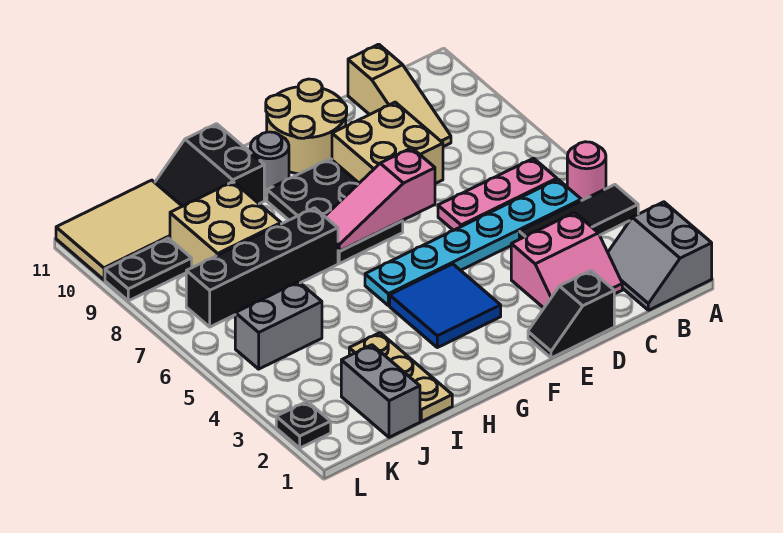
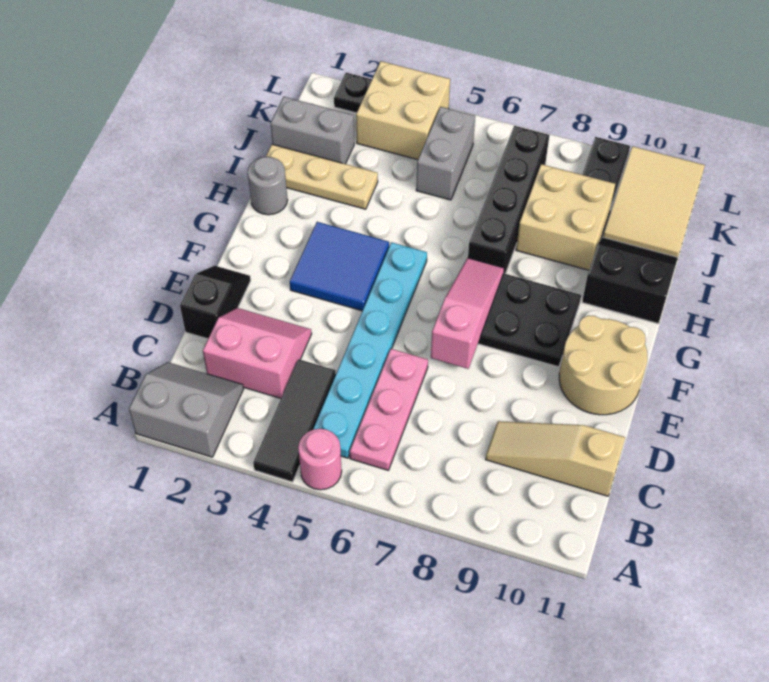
pink slope C2:D3 level 1 top 3 -> pink slope C2:D3 level 1 top C
tan brick D8:E9 level 1 -> tan brick K3:L4 level 1
grey round brick G10 level 1 -> grey round brick H1 level 1

